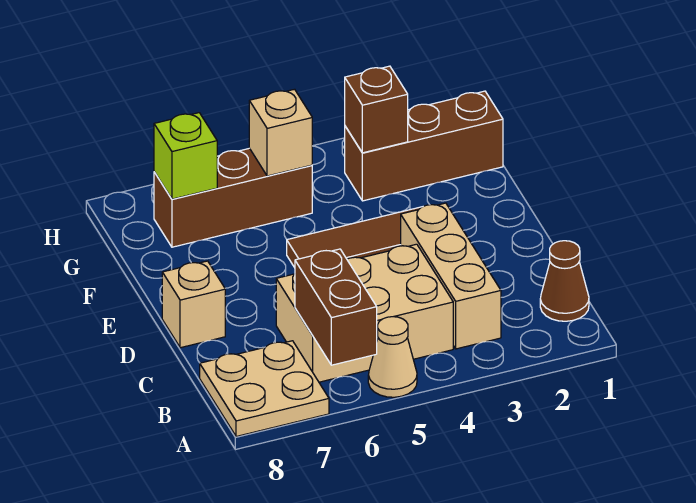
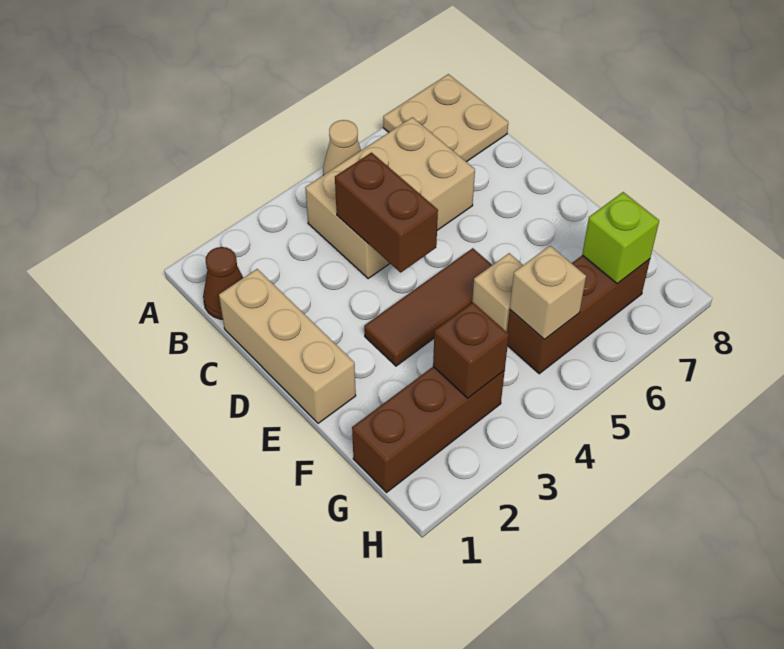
brown brick A6:B6 level 2 -> brown brick C4:D4 level 2
tan brick B3:D3 level 1 -> tan brick C1:E1 level 1
tan brick D8 level 1 -> tan brick F5 level 1

